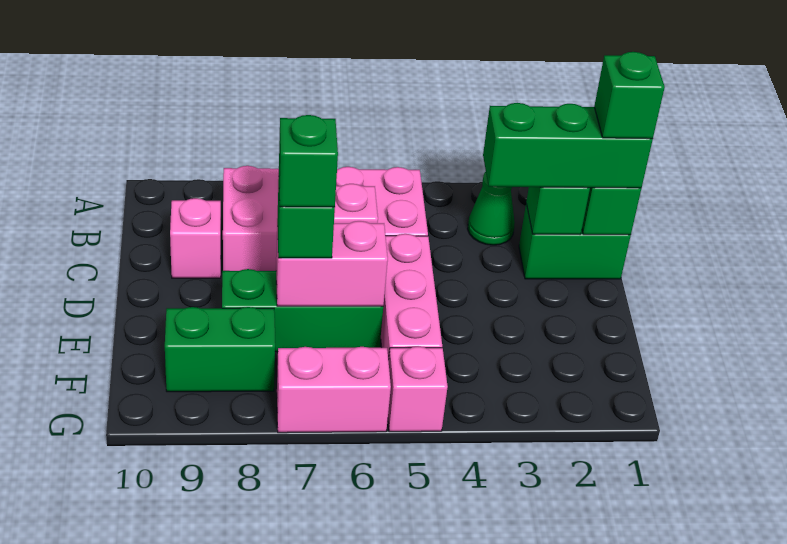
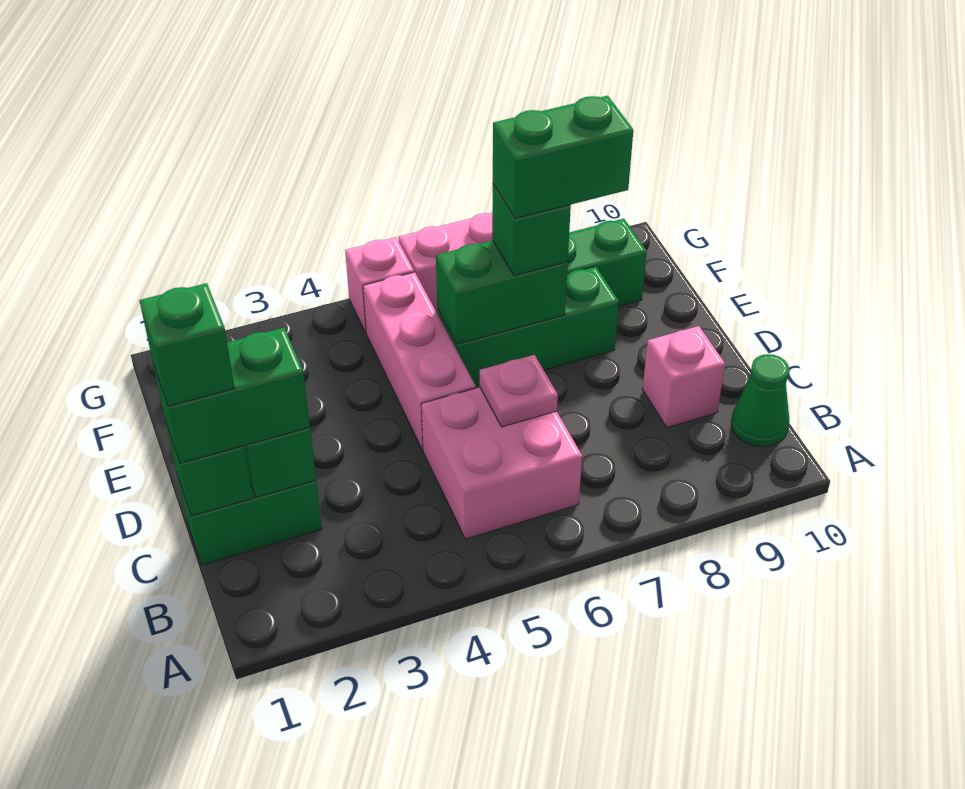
green cone B3 level 1 -> green cone B10 level 1
pink brick B5:C8 level 1 -> pink brick B5:C6 level 1
green brick C1:C3 level 3 -> green brick C1:C2 level 3
pink brick E6:E7 level 2 -> green brick E6:E7 level 2
green brick E7 level 4 -> green brick E7:E8 level 4

